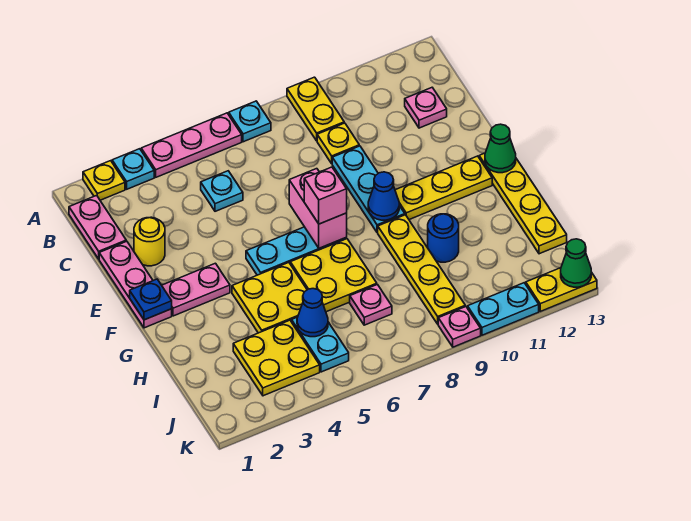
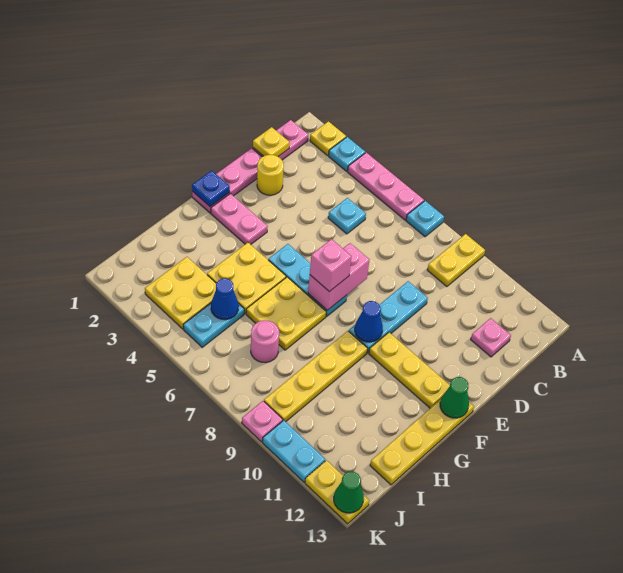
yellow plate C9 level 1 -> yellow plate C1 level 2
blue round brick H10 level 1 -> none
pink plate I7 level 1 -> pink round brick I7 level 1

